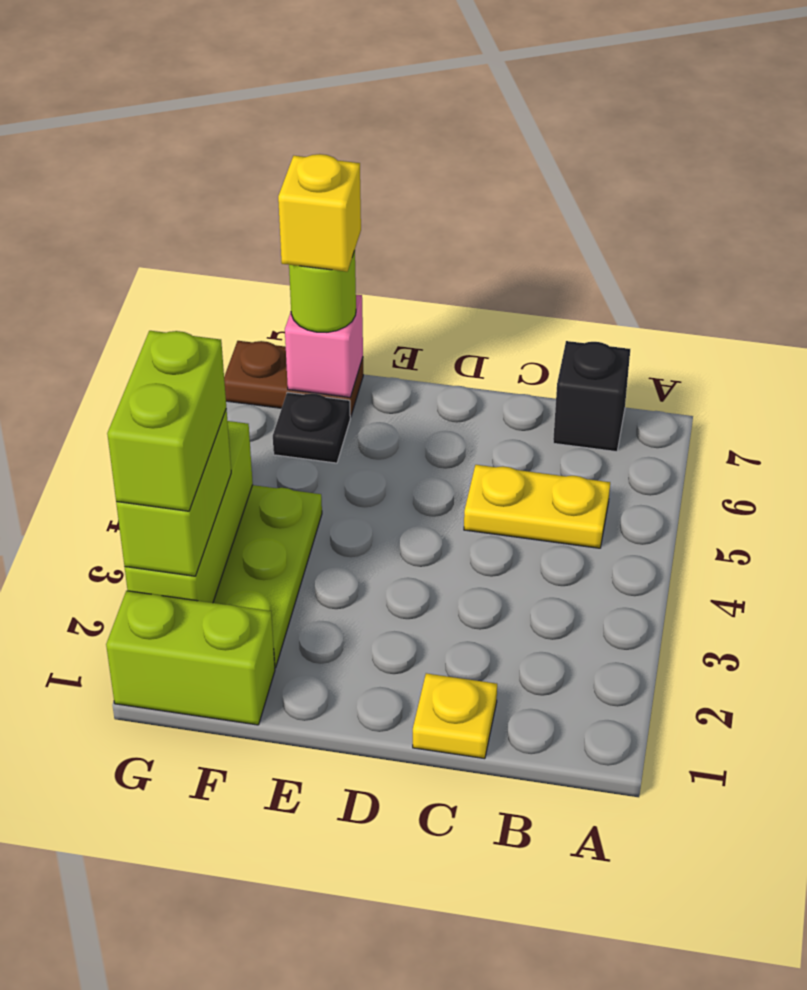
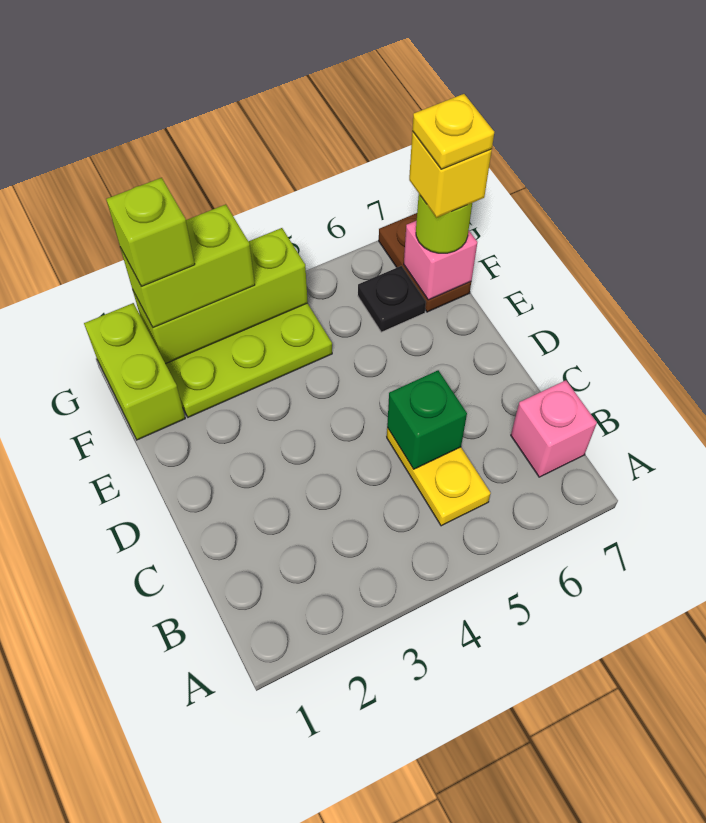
black brick B7 level 1 -> pink brick B7 level 1
yellow plate C1 level 1 -> yellow plate F7 level 5
none -> green brick C5 level 2
lime brick G2:G3 level 4 -> lime brick G2 level 4

